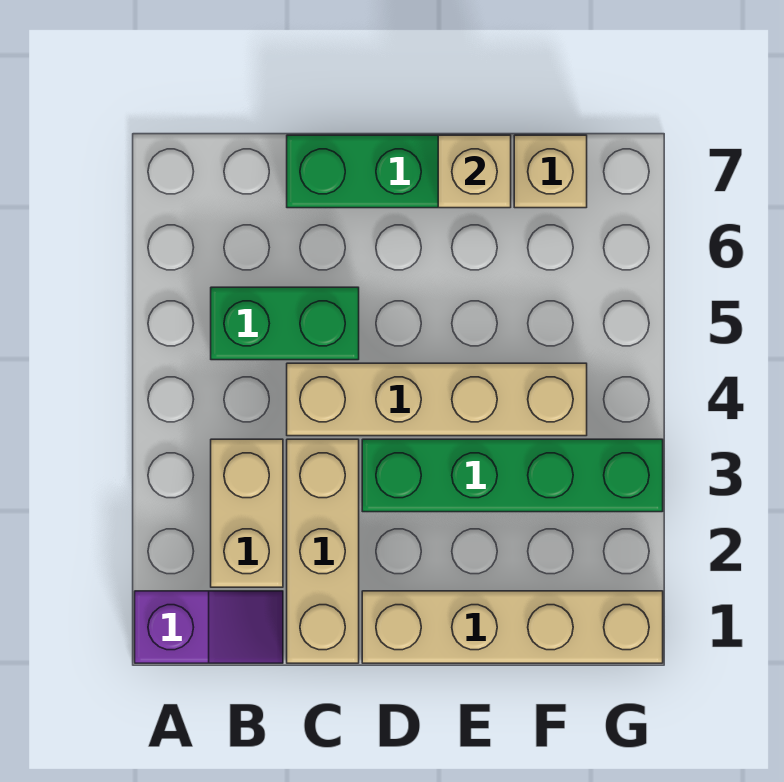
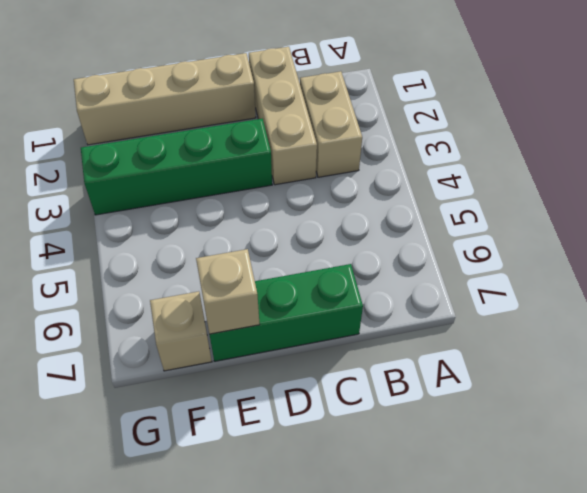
purple slope A1:B1 level 1 top A -> none
green brick B5:C5 level 1 -> none
tan brick C4:F4 level 1 -> none

